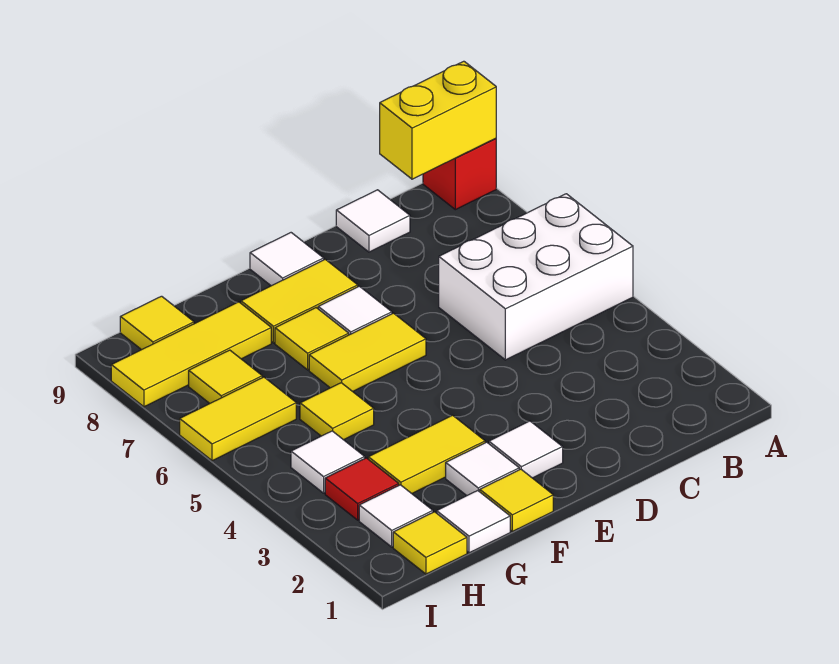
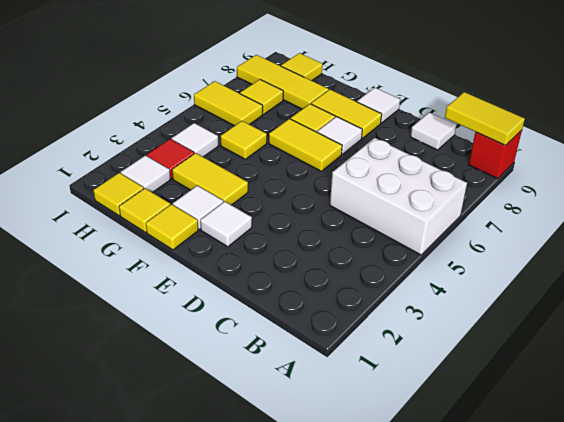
yellow brick A9:B9 level 2 -> yellow tile A9:B9 level 2
white tile G1 level 1 -> yellow tile G1 level 1

